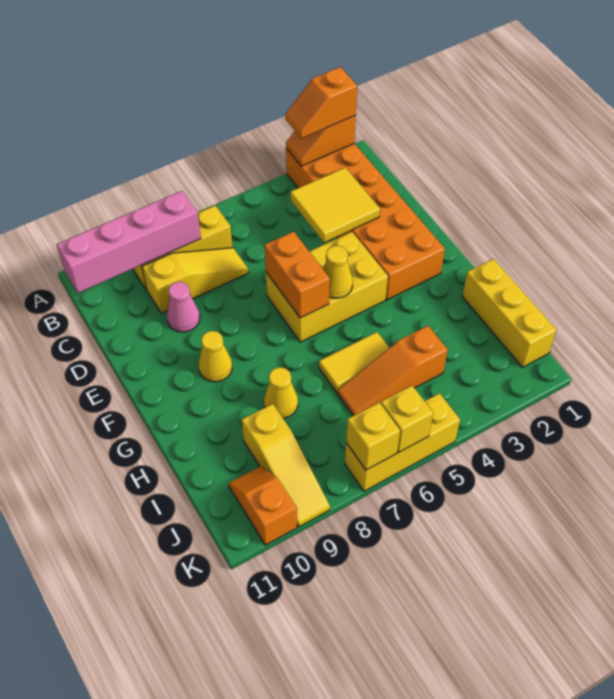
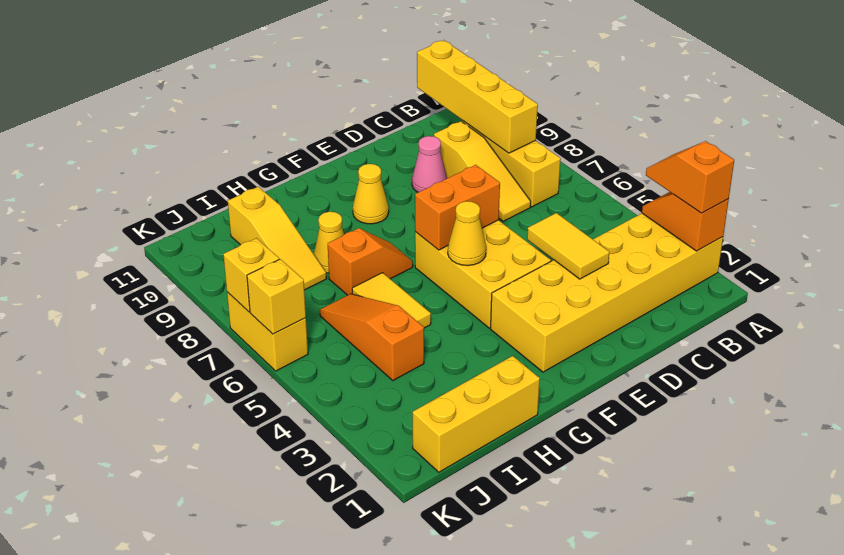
orange brick A2:F3 level 1 -> yellow brick A2:F3 level 1
pink brick B8:B11 level 2 -> yellow brick B8:B11 level 2
yellow tile C3:D4 level 2 -> yellow tile D3:D4 level 2
yellow slope I9:K9 level 1 top I -> yellow slope I8:I10 level 1 top 10
orange slope J10:K10 level 1 top K -> orange slope G7:H7 level 1 top H
yellow brick K5:K7 level 1 -> yellow brick K6:K7 level 1

